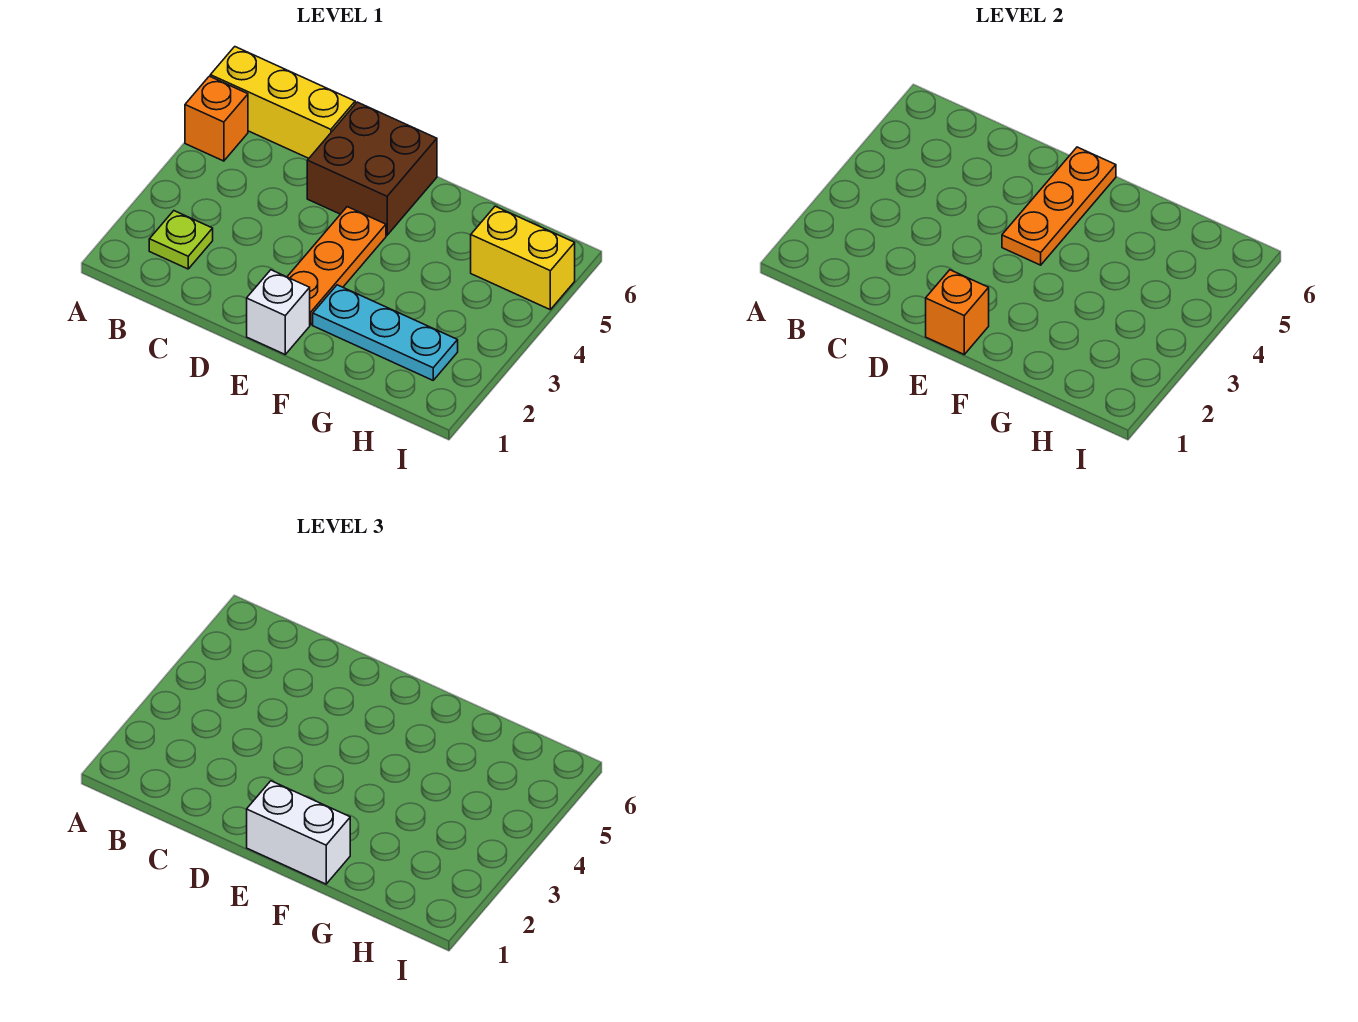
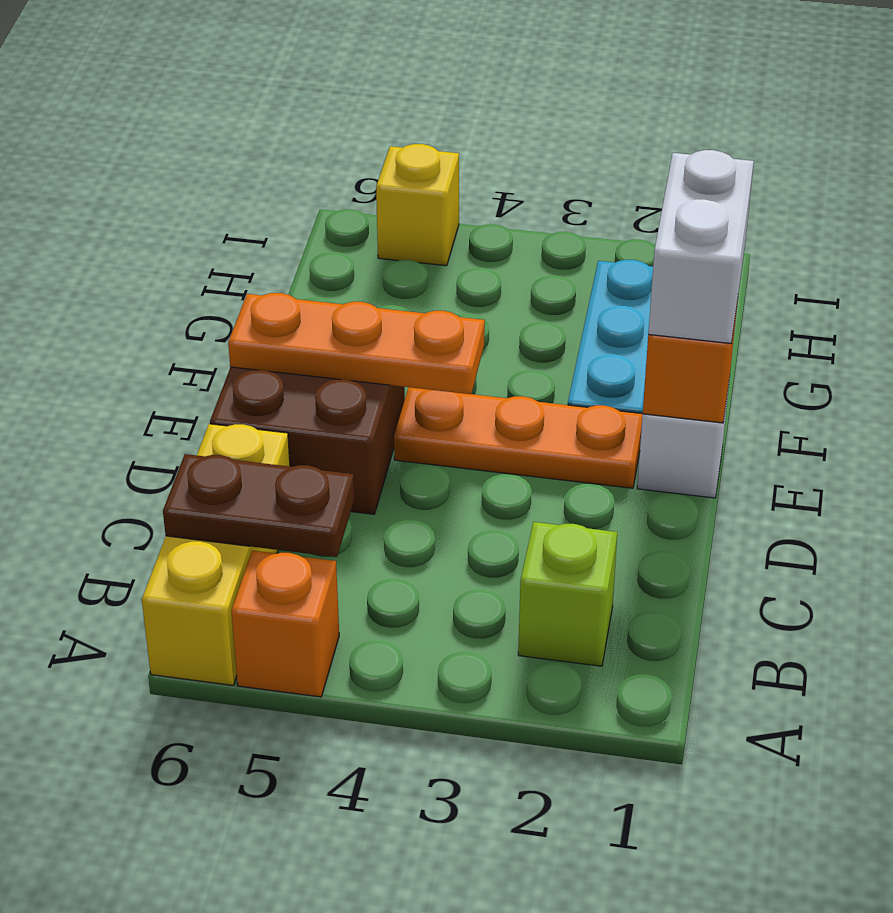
lime plate B2 level 1 -> lime brick B2 level 1
none -> brown plate B5:B6 level 2
yellow brick H5:I5 level 1 -> yellow brick I5 level 1

